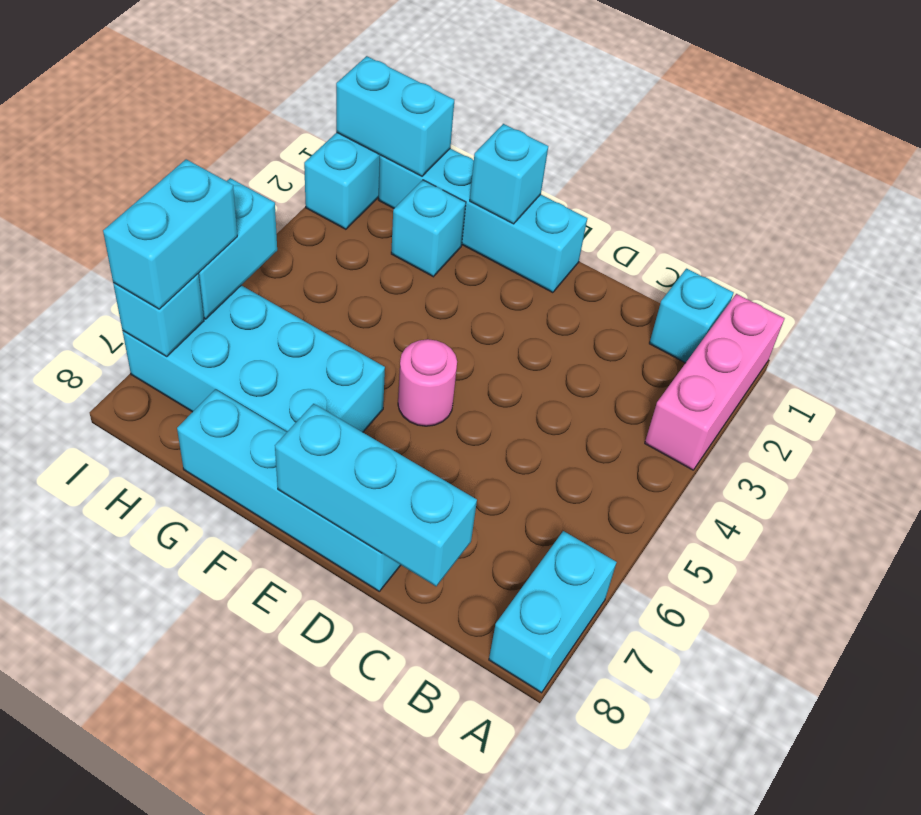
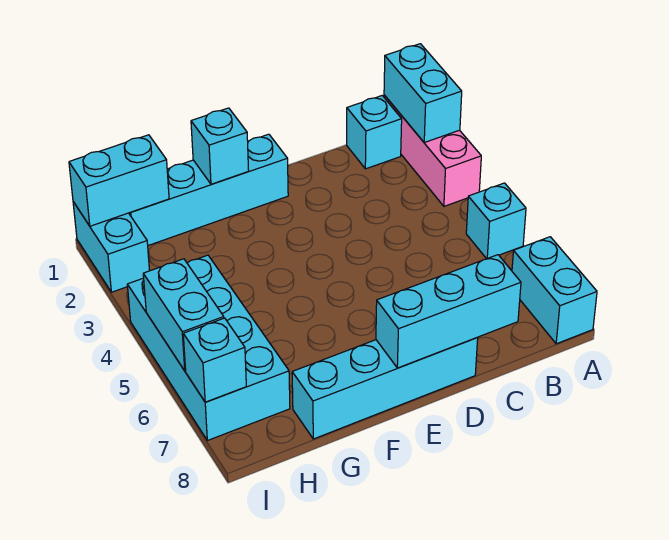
pink round brick E5 level 1 -> none
cyan brick F6:I7 level 1 -> cyan brick H4:I7 level 1
cyan brick G2 level 1 -> cyan brick A5 level 1
cyan brick I6:I7 level 3 -> cyan brick A1:A2 level 2

